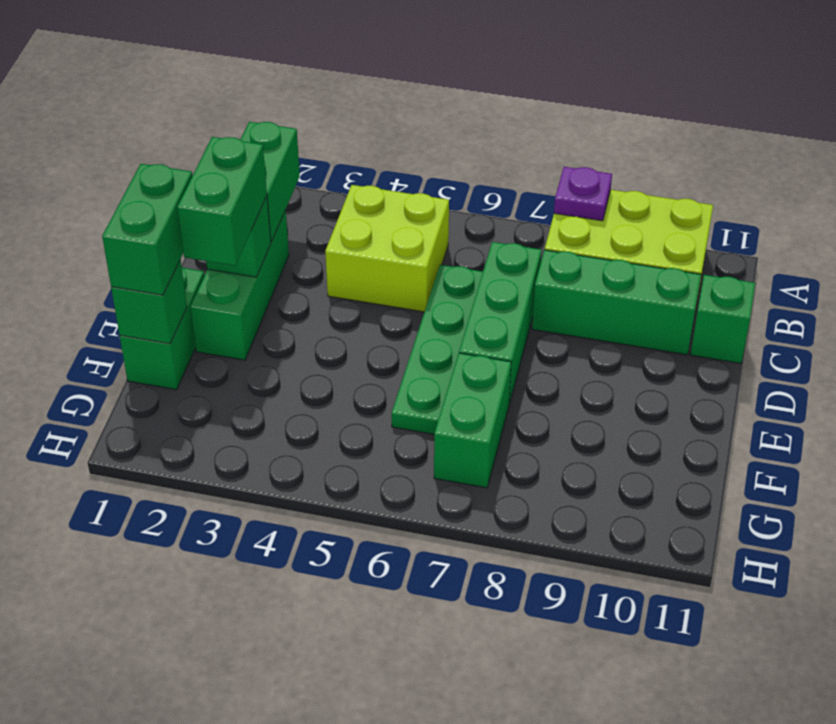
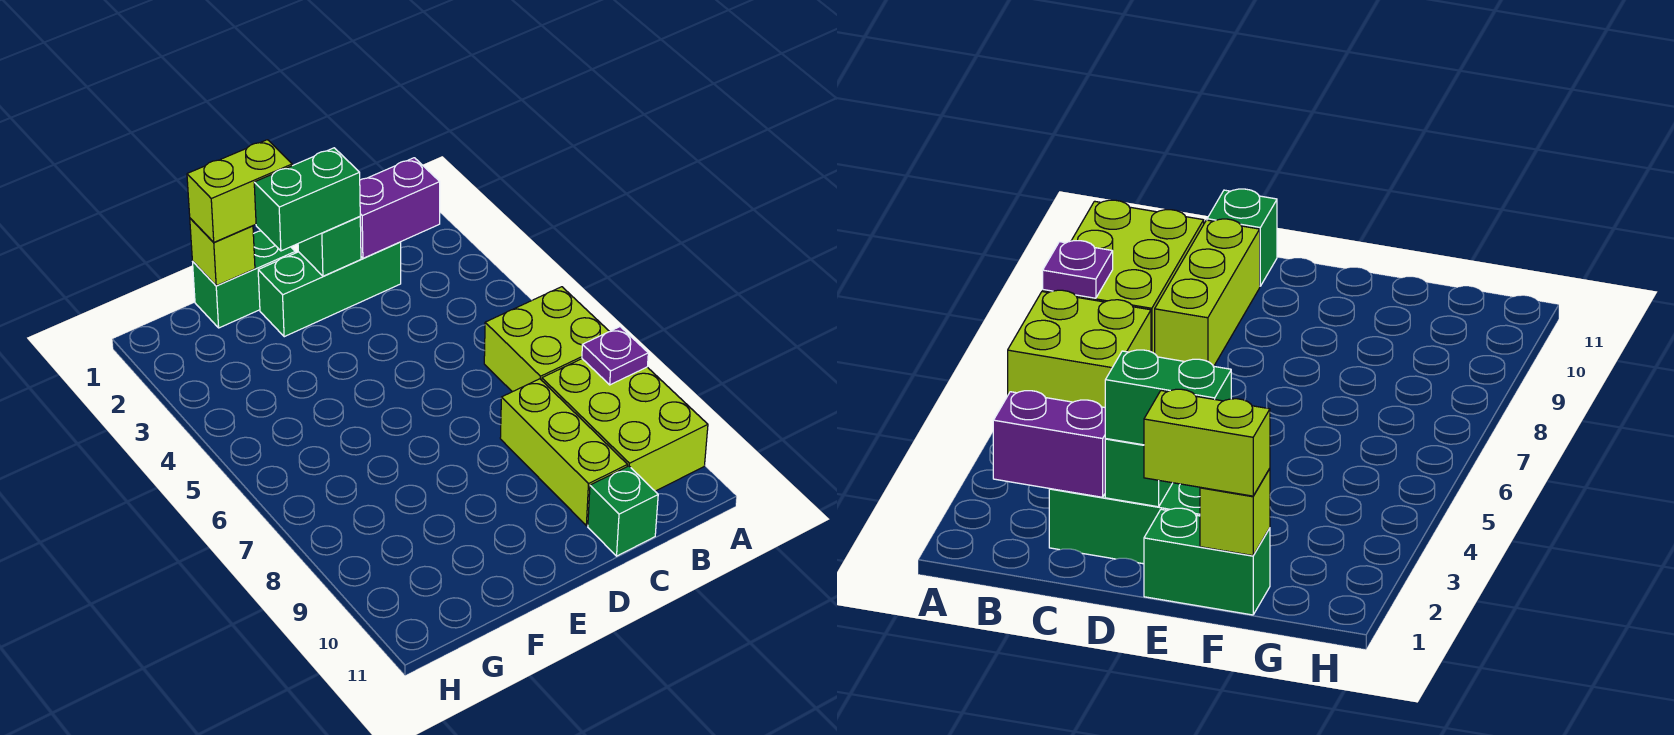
green brick B2:C2 level 2 -> purple brick B2:C2 level 2
lime brick B4:C5 level 1 -> lime brick A6:B7 level 1
green plate C6:F6 level 1 -> none
green brick C7:E7 level 1 -> none
green brick C8:C10 level 1 -> lime brick C8:C10 level 1
green brick E1:F1 level 3 -> lime brick E1:F1 level 3
green brick F1 level 2 -> lime brick F1 level 2
green brick F7:G7 level 1 -> none

